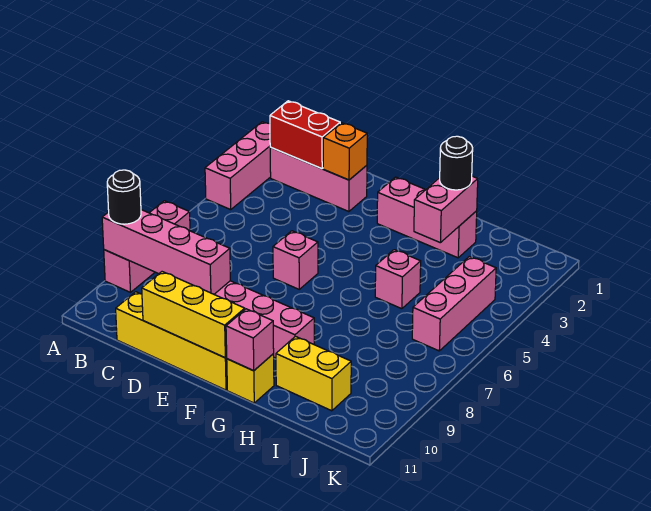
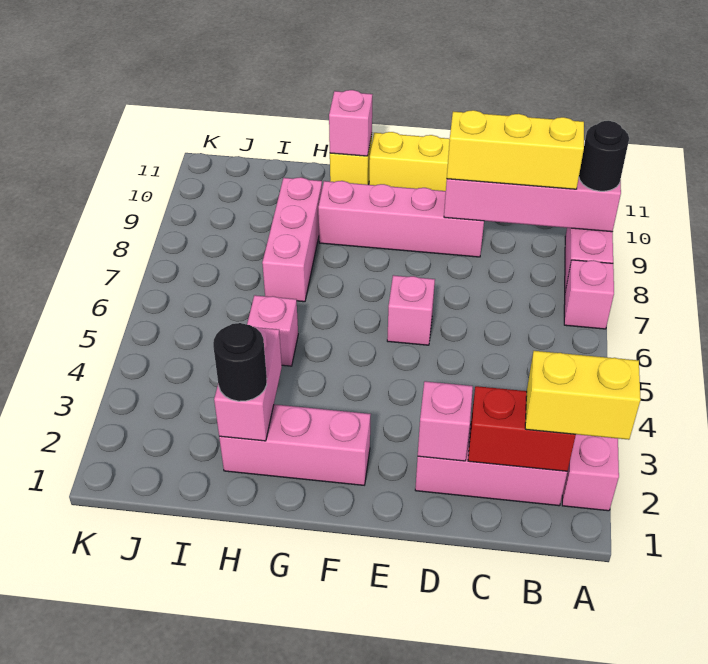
orange brick D2 level 2 -> pink brick D2 level 2
yellow brick D11:F11 level 2 -> yellow brick B9:D9 level 3
yellow brick H10:I10 level 1 -> yellow brick A2:B2 level 3
pink brick J4:J6 level 1 -> pink brick H7:H9 level 1

